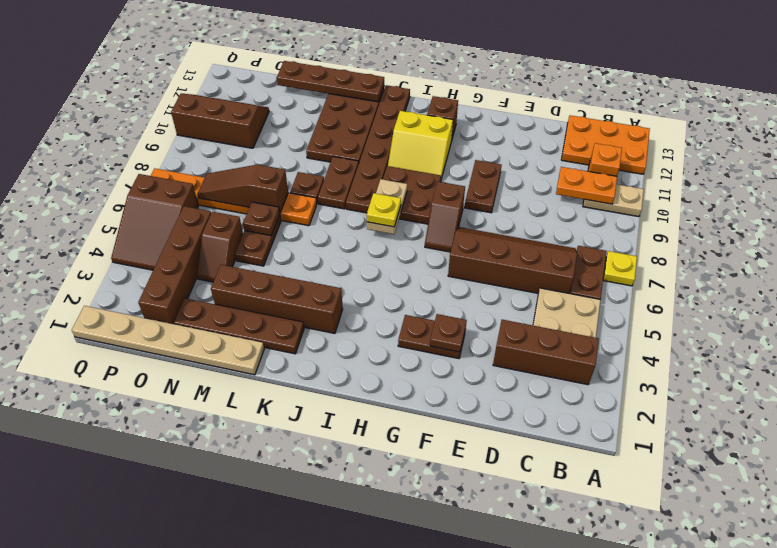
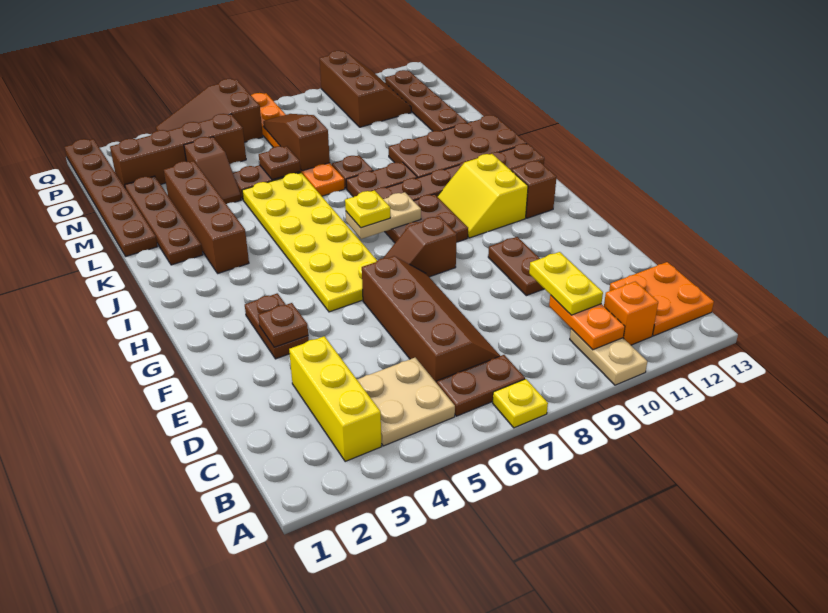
orange plate A12:C13 level 1 -> orange plate B12:C13 level 1
brown brick B3:D3 level 1 -> yellow brick B3:D3 level 1
none -> yellow plate C10:D10 level 3
brown plate F9:F10 level 1 -> brown plate E10:F10 level 1
none -> yellow plate G5:L6 level 1
brown plate K13:N13 level 2 -> brown plate M12:P12 level 1
tan plate L1:Q1 level 1 -> brown plate L1:Q1 level 1
brown slope N4:N5 level 1 top 5 -> brown slope M4:N4 level 1 top N

